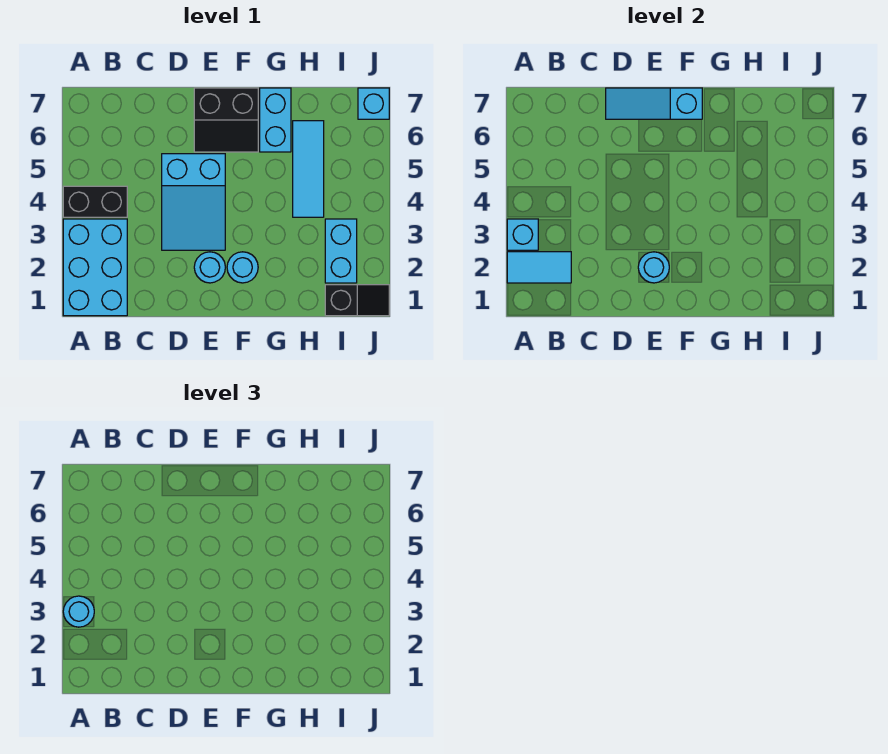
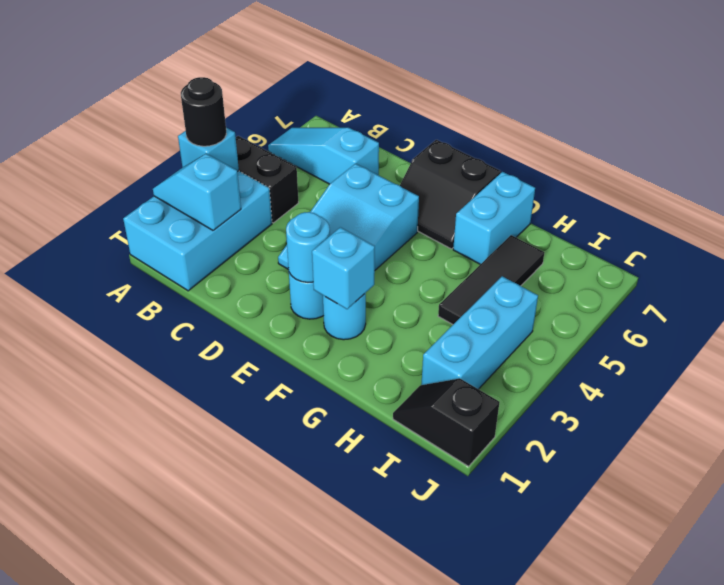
cyan tile A2:B2 level 2 -> cyan slope A2:B2 level 2 top B
cyan round brick A3 level 3 -> black round brick A3 level 3
cyan slope D7:F7 level 2 top F -> cyan slope A6:C6 level 1 top C
cyan tile H4:H6 level 1 -> black tile H4:H6 level 1
black slope I1:J1 level 1 top I -> black slope I1:J1 level 1 top J
cyan brick I2:I3 level 1 -> cyan brick I2:I4 level 1
cyan brick J7 level 1 -> cyan brick F2 level 2

